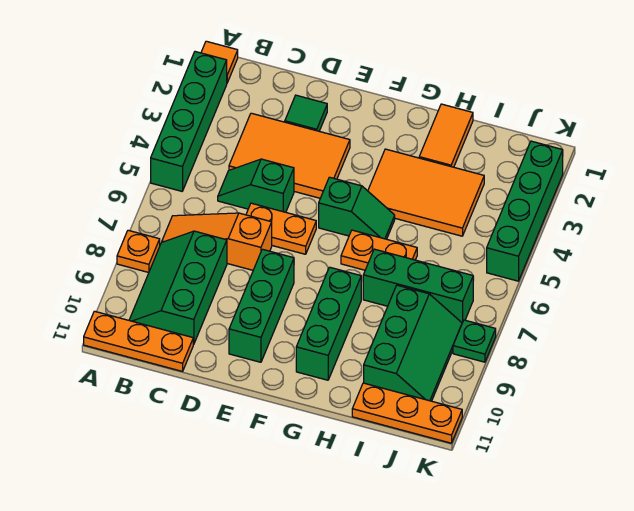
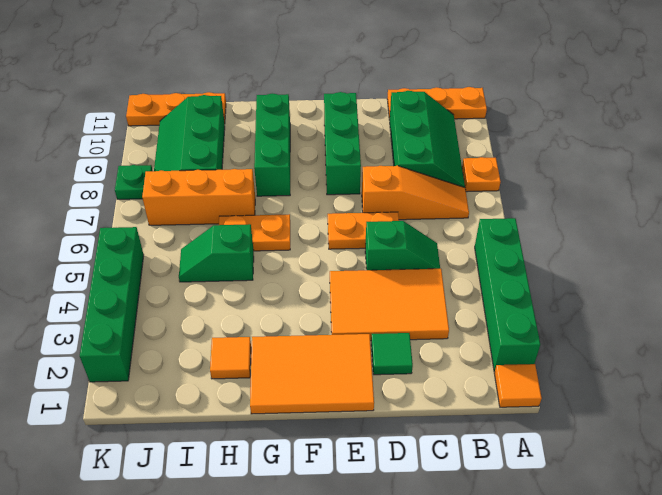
green slope F5:G5 level 1 top F -> green slope H5:I5 level 1 top H
orange tile G3:I4 level 1 -> orange tile E1:G2 level 1
orange tile H1:H2 level 1 -> orange tile H2 level 1
green brick H7:J7 level 1 -> orange brick H7:J7 level 1

